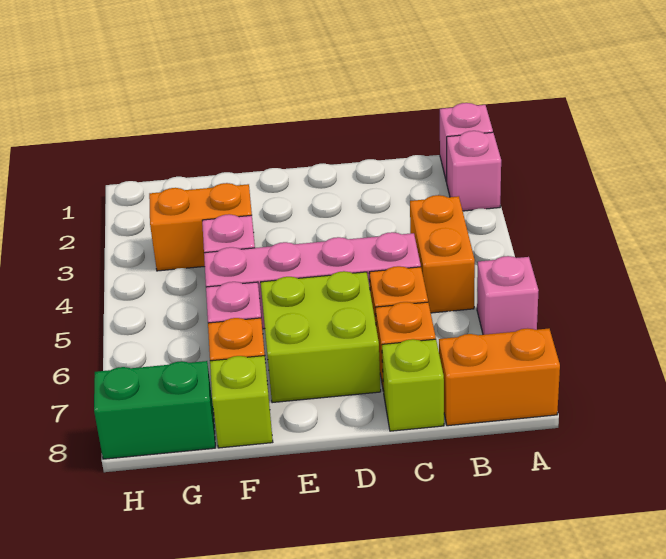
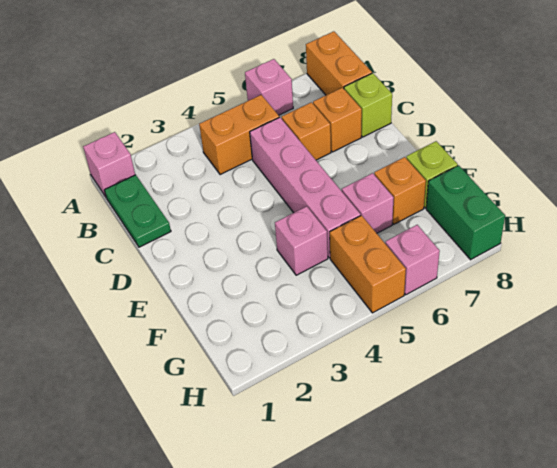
pink brick A2 level 1 -> pink brick H6 level 1
none -> green plate B1:C1 level 1
lime brick D6:E7 level 1 -> none
orange brick F3:G3 level 1 -> orange brick G5:H5 level 1

